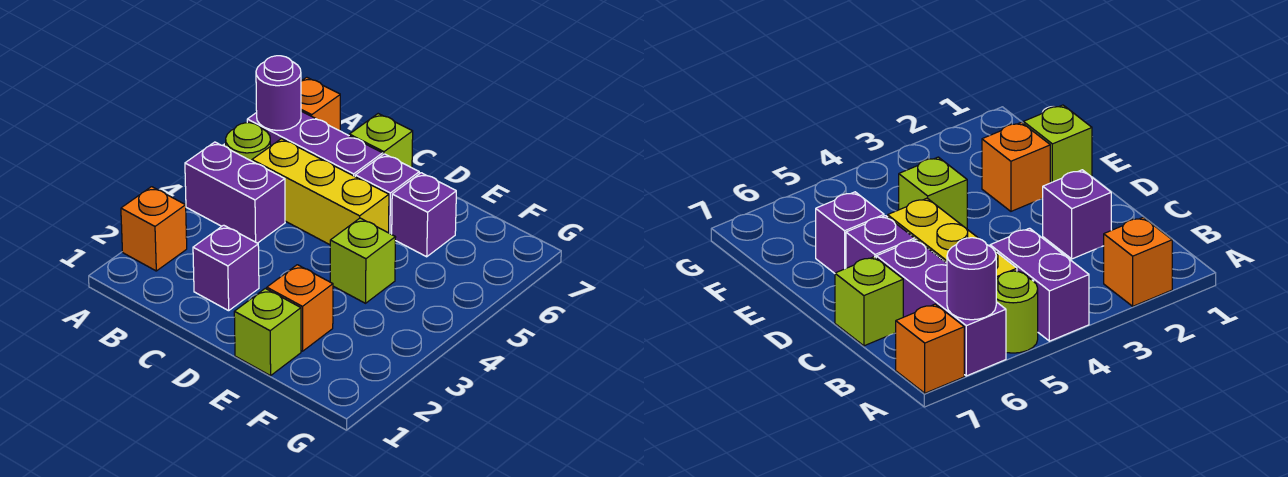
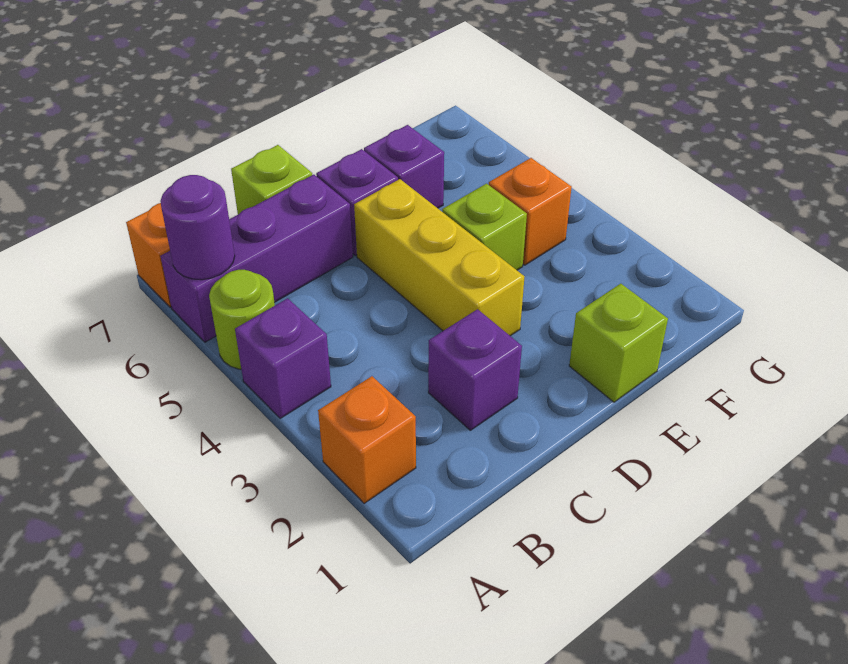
purple brick A4:B4 level 1 -> purple brick A4 level 1
yellow brick B5:D5 level 1 -> yellow brick D3:D5 level 1
orange brick E2 level 1 -> orange brick F4 level 1

